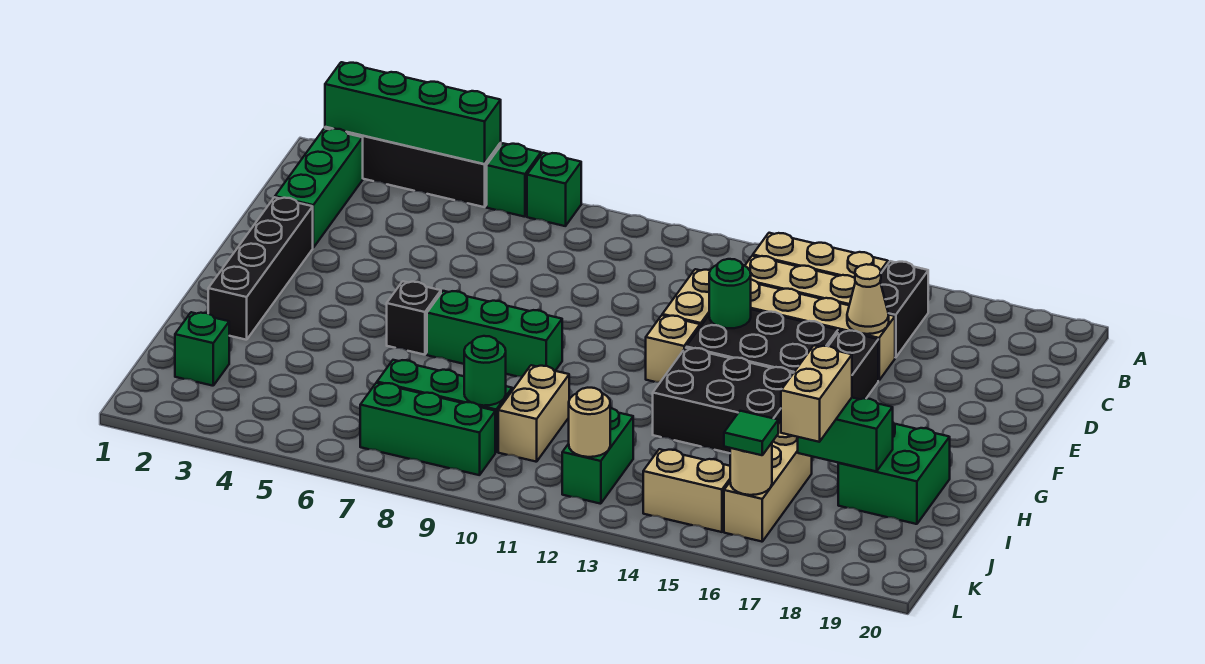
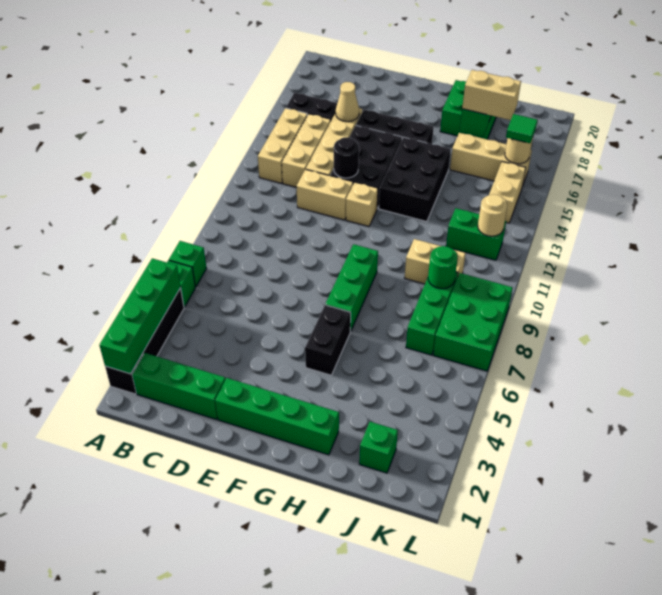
black brick E2:H2 level 1 -> green brick E2:H2 level 1
green round brick E13 level 2 -> black round brick E13 level 2
black brick G6 level 1 -> black brick G5:G6 level 1
green brick K7:K9 level 1 -> green brick K7:L9 level 1

